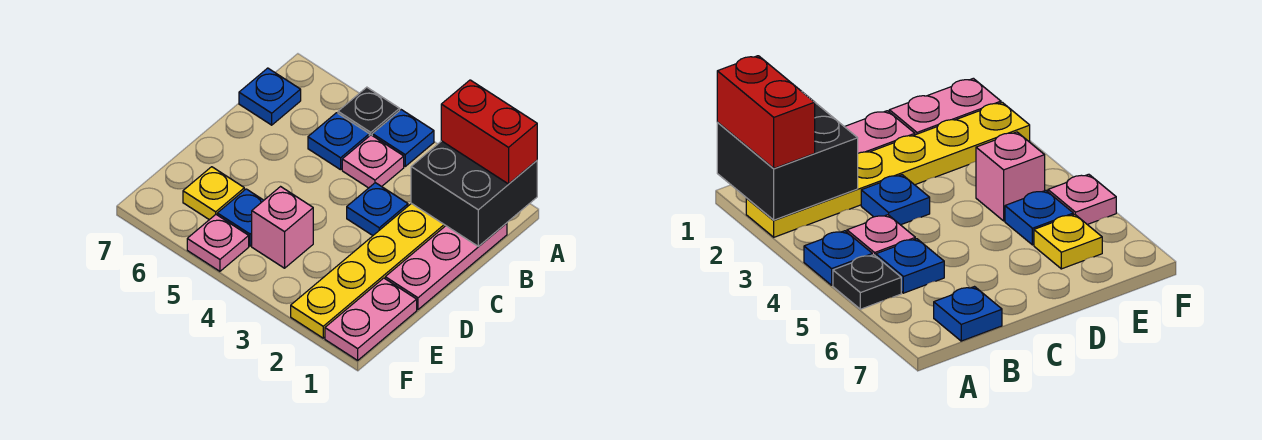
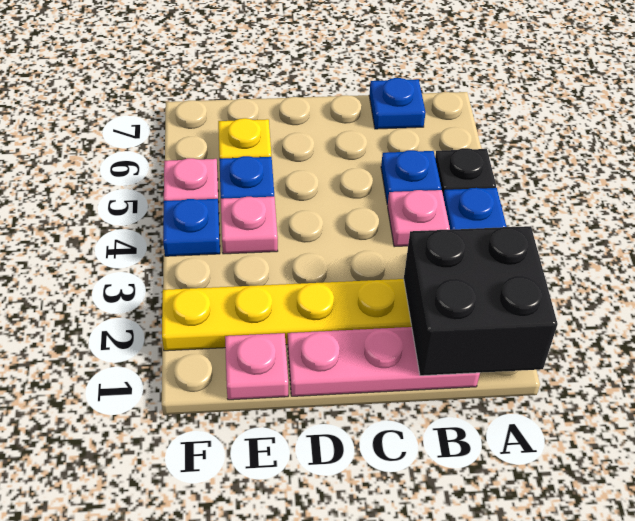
red brick A1:A2 level 3 -> none
blue plate C3 level 1 -> blue plate F4 level 1
pink plate E1:F1 level 1 -> pink plate E1 level 1
pink brick E4 level 1 -> pink plate E4 level 1

